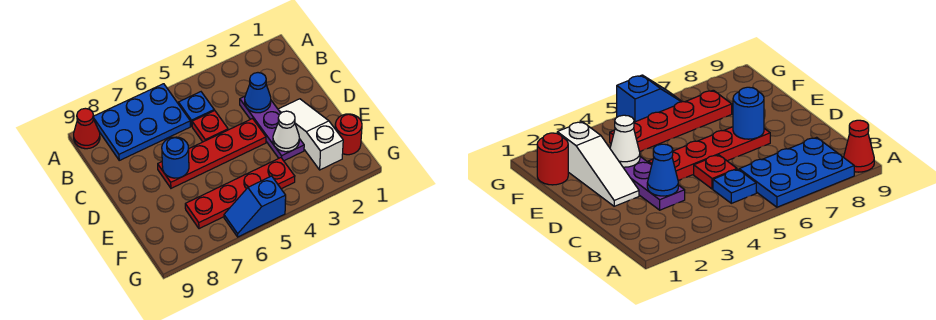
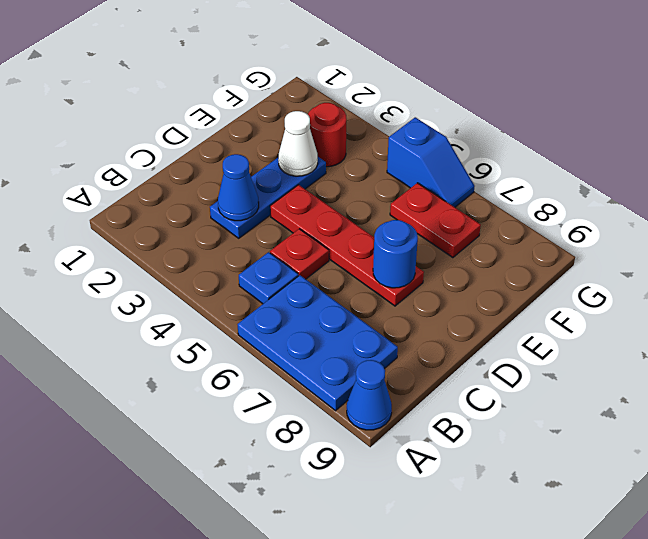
red cone A9 level 1 -> blue cone A9 level 1
purple plate C3:E3 level 1 -> blue plate C3:E3 level 1
white slope D2:F2 level 1 top F -> none
red round brick F1 level 1 -> red round brick F3 level 1
red plate F4:F7 level 1 -> red plate F6:F7 level 1

